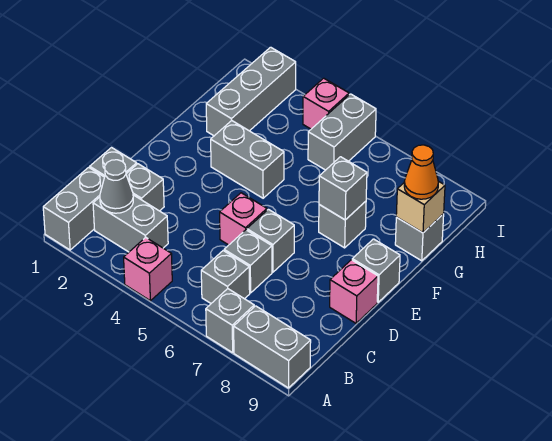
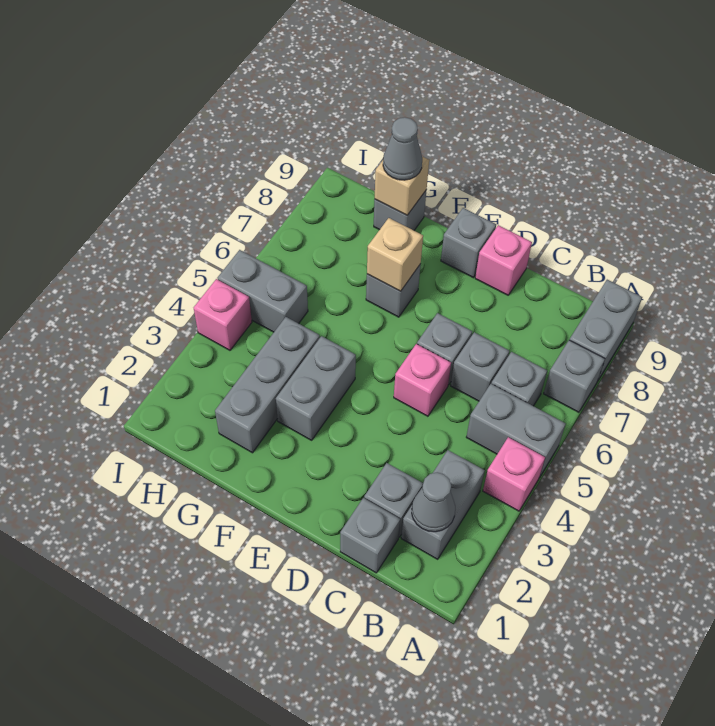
grey brick A1:B1 level 1 -> grey brick A5:B5 level 1
grey brick F7 level 2 -> tan brick F7 level 2
grey brick G2:I2 level 1 -> grey brick G2:G4 level 1
orange cone G9 level 3 -> grey cone G9 level 3

